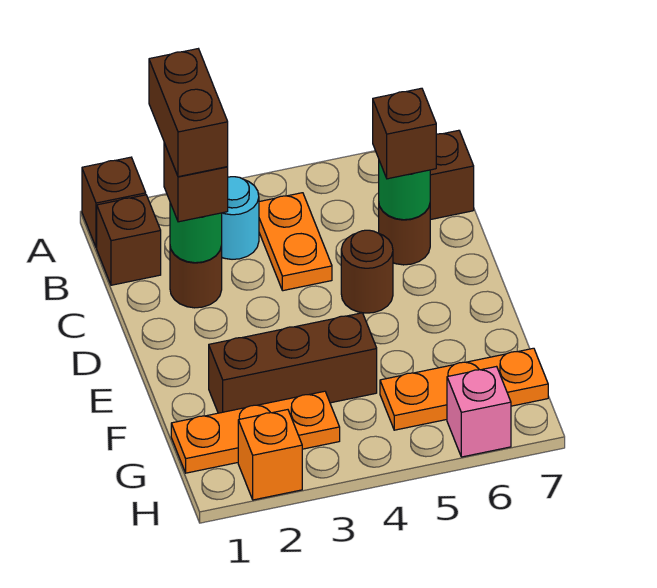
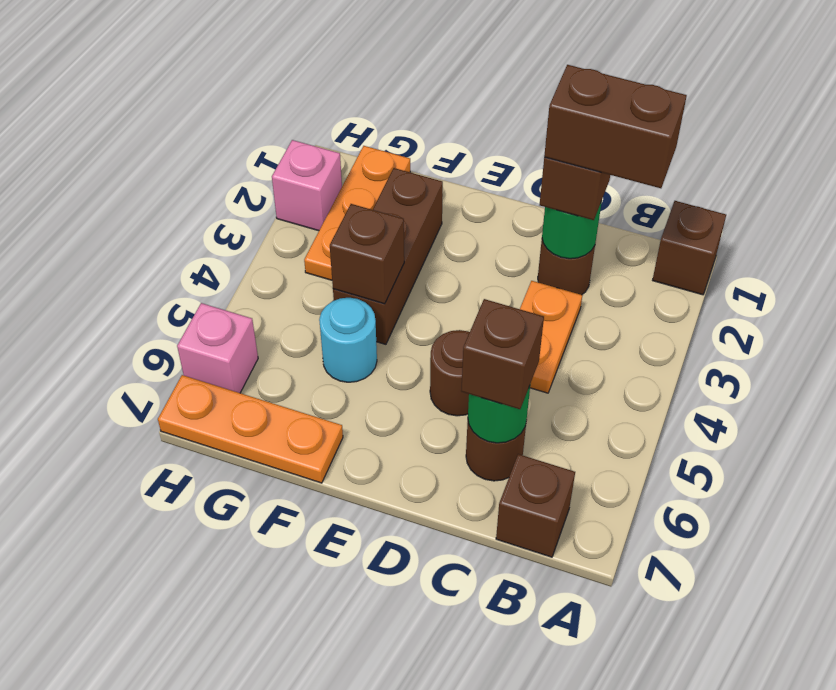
brown brick B1 level 1 -> brown brick F4 level 2
cyan round brick B3 level 1 -> cyan round brick F5 level 1
orange plate B4:C4 level 1 -> orange plate C3:C4 level 1
orange plate G5:G7 level 1 -> orange plate F7:H7 level 1
orange brick H2 level 1 -> pink brick H2 level 1

